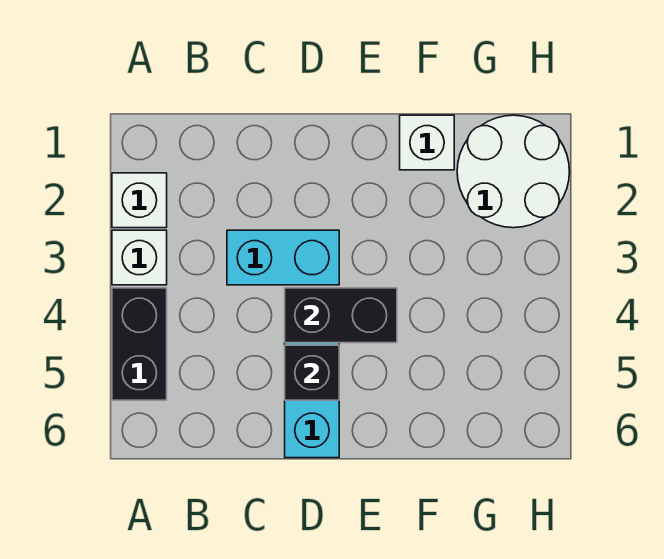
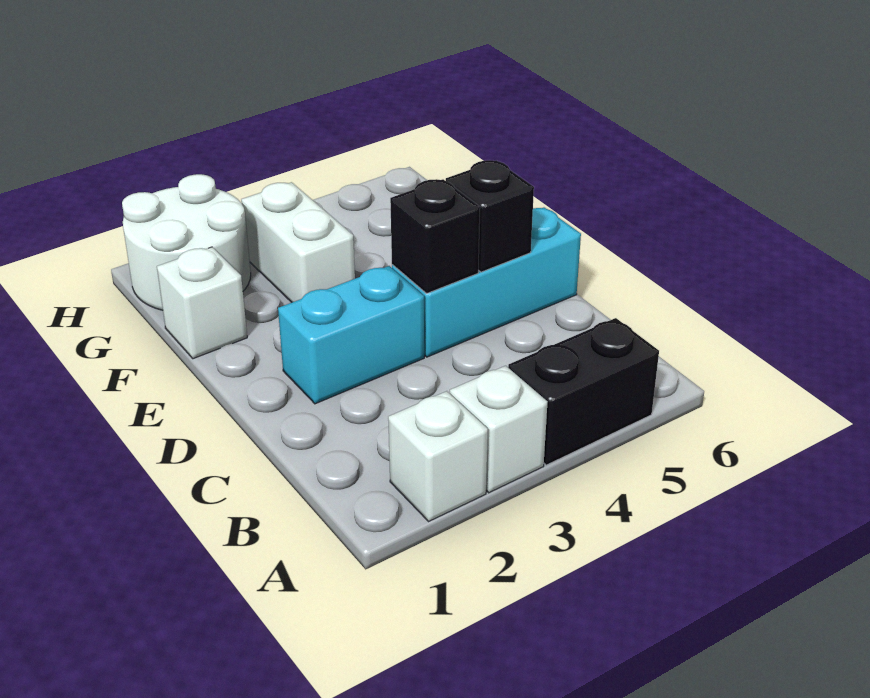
cyan brick C3:D3 level 1 -> cyan brick D2:D3 level 1
black brick D4:E4 level 2 -> black brick D4 level 2
none -> white brick F3:G3 level 1

